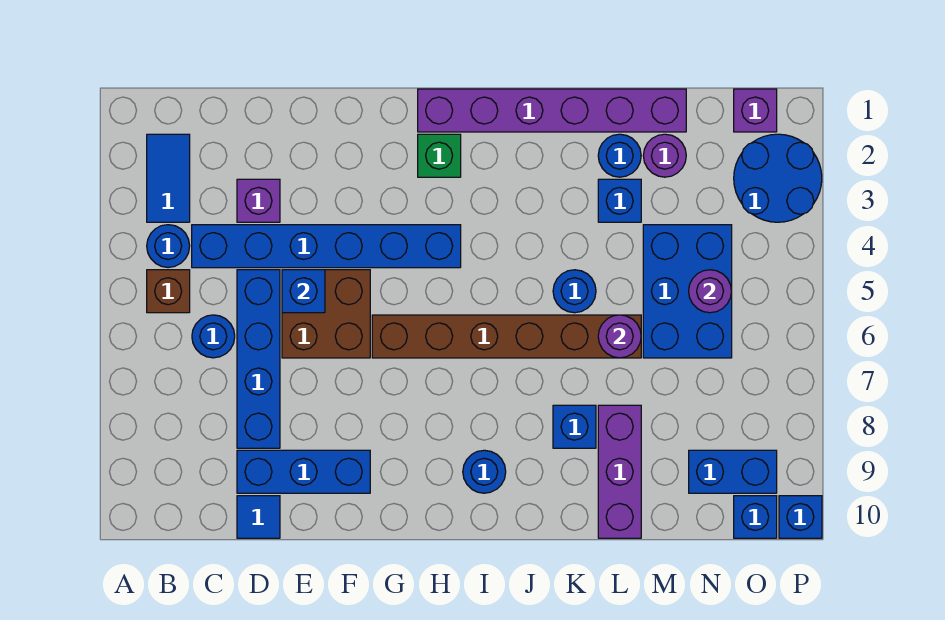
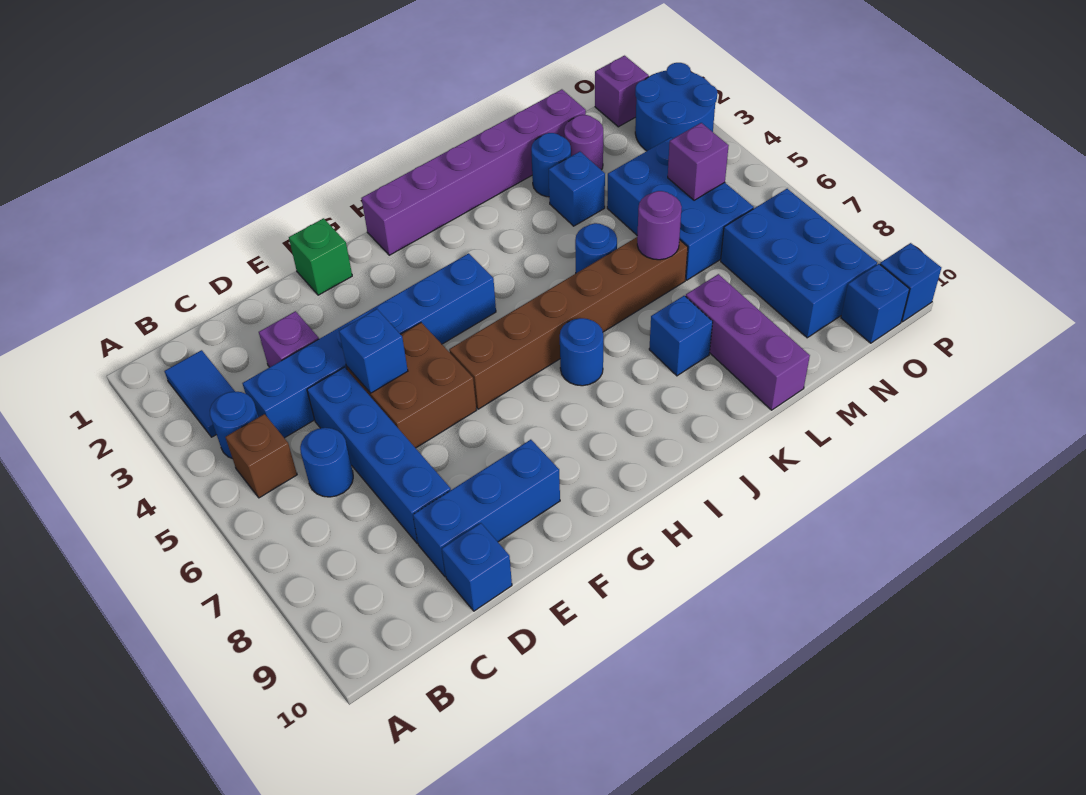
blue tile D10 level 1 -> blue brick D10 level 1
green brick H2 level 1 -> green brick F1 level 1
blue round brick I9 level 1 -> blue round brick I7 level 1
purple round brick N5 level 2 -> purple brick N5 level 2
blue brick N9:O9 level 1 -> blue brick N7:O9 level 1

